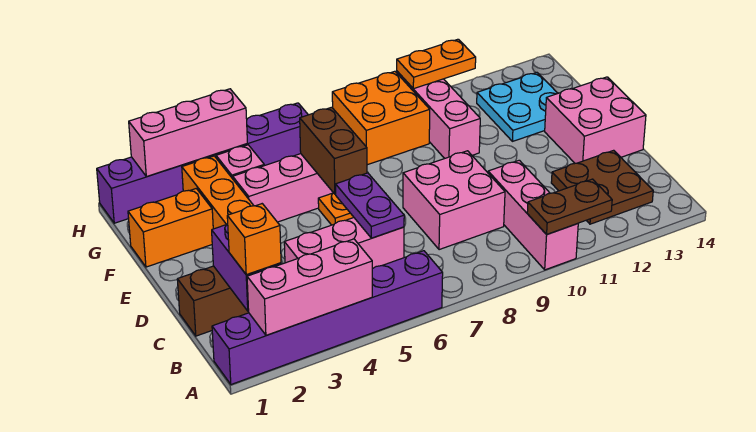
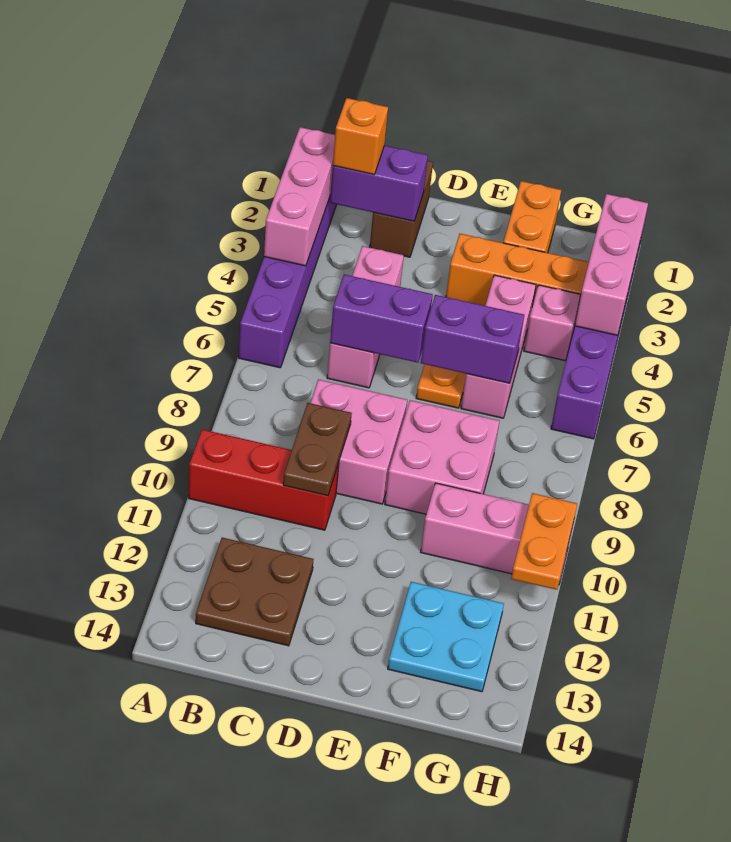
pink brick A10:C10 level 1 -> red brick A10:C10 level 1
brown plate A10:A11 level 2 -> brown plate C9:C10 level 2
purple plate C6:D6 level 2 -> purple brick C6:D6 level 2
pink brick D13:E14 level 1 -> pink brick E8:F9 level 1
brown brick E6:F6 level 2 -> purple brick E6:F6 level 2
orange brick G8:H9 level 1 -> none

